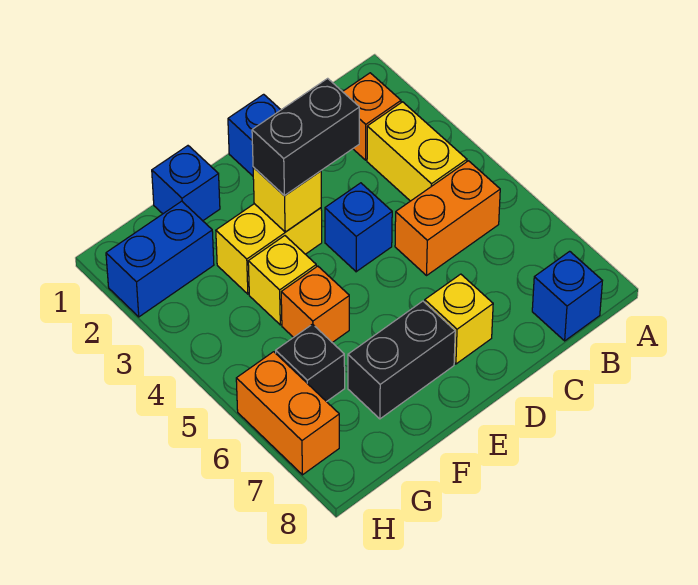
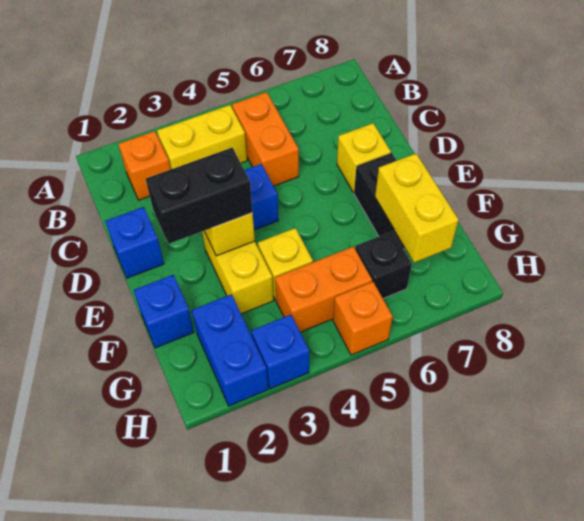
blue brick B8 level 1 -> blue brick H3 level 1
black brick D3:E3 level 3 -> black brick E2:E3 level 3
orange brick F5 level 1 -> orange brick H5 level 1
none -> yellow brick F7:G7 level 2
orange brick H6:H7 level 1 -> orange brick G4:G5 level 1

